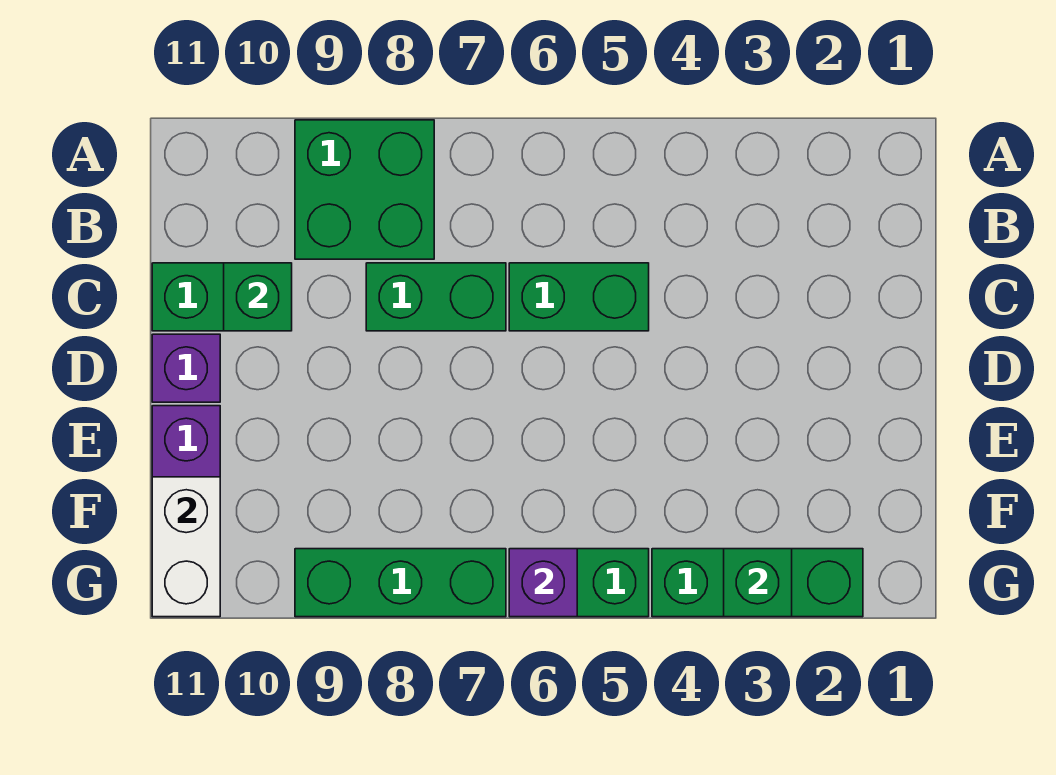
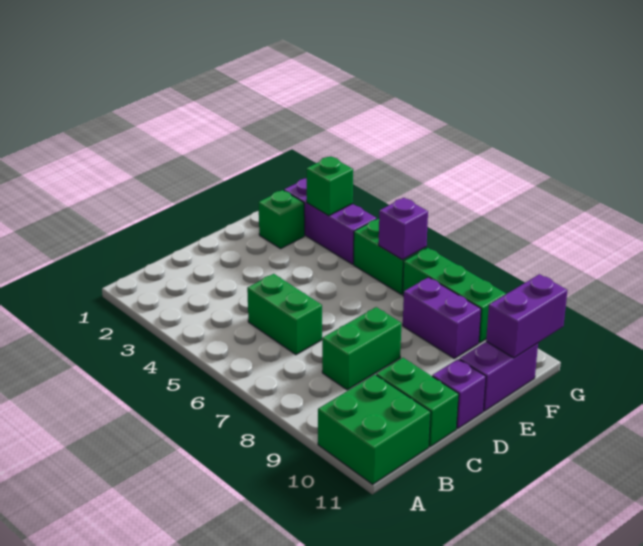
green brick A8:B9 level 1 -> green brick A10:B11 level 1
green brick C7:C8 level 1 -> green brick C8:D8 level 1
green brick C10 level 2 -> green brick F2 level 1
none -> purple brick F8:F9 level 1
white brick F11:G11 level 2 -> purple brick F11:G11 level 2
green brick G2:G4 level 1 -> purple brick G2:G4 level 1

